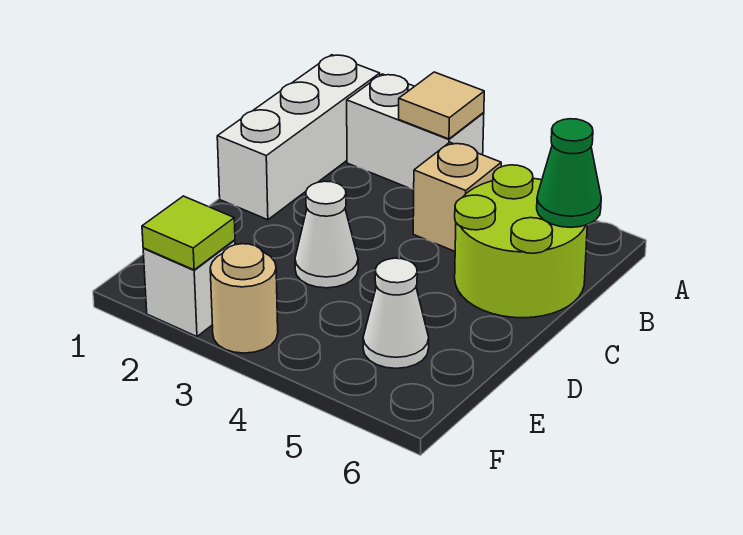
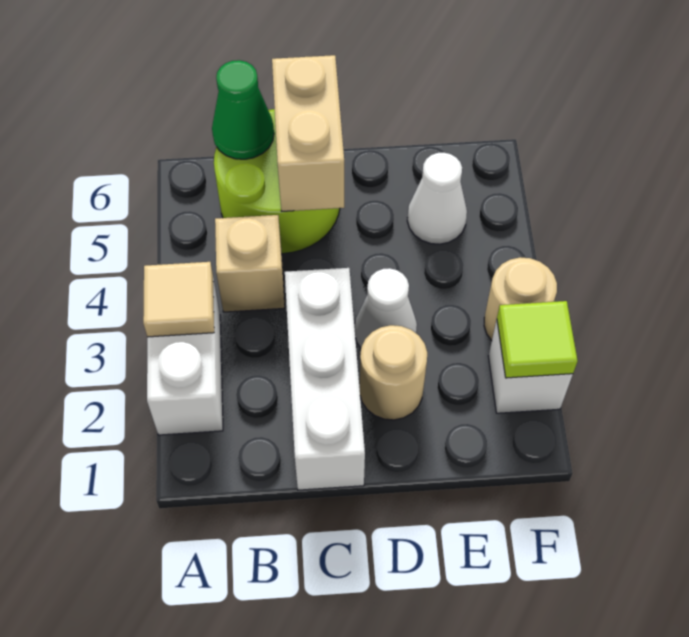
white brick A1:C1 level 1 -> white brick C1:C3 level 1
none -> tan brick C5:C6 level 2
none -> tan round brick D2 level 1

